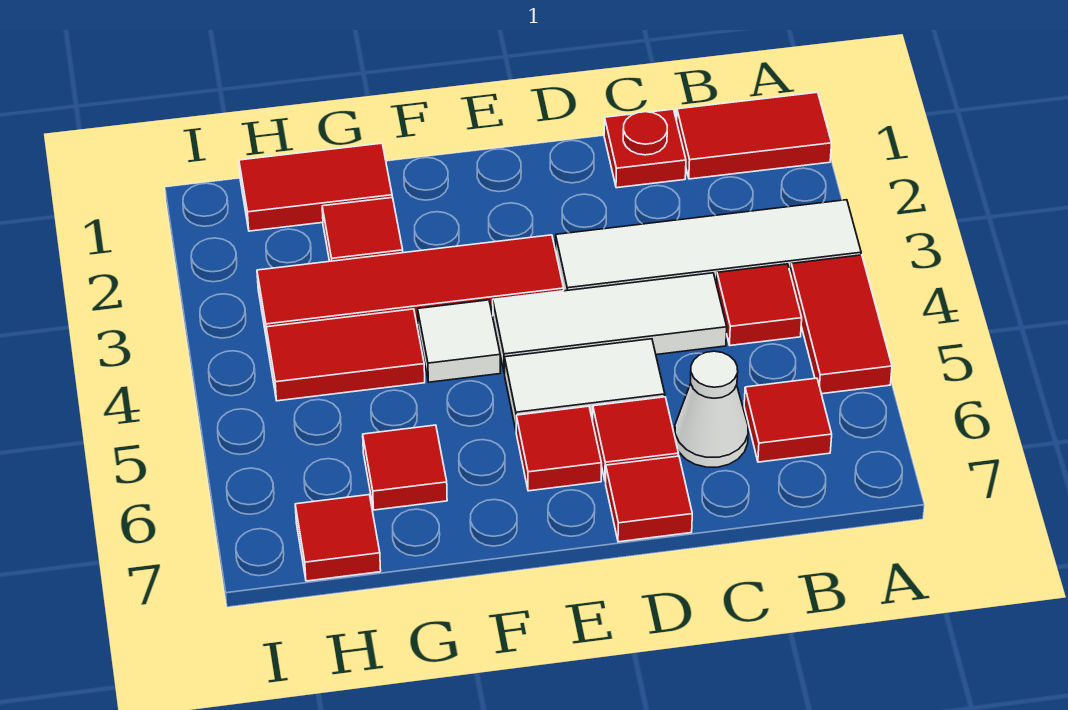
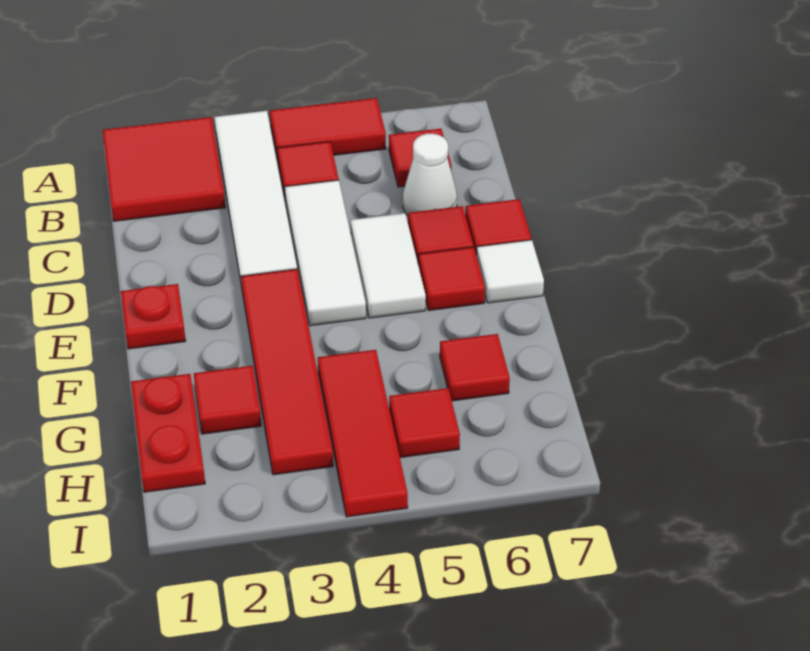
red tile A1:B1 level 1 -> red tile A1:B2 level 1
red plate C1 level 1 -> red plate E1 level 1
white tile F4 level 1 -> white tile E7 level 1
red tile G1:H1 level 1 -> red plate G1:H1 level 1
red tile G4:H4 level 1 -> red tile G4:I4 level 1
red tile H7 level 1 -> red tile H5 level 1

